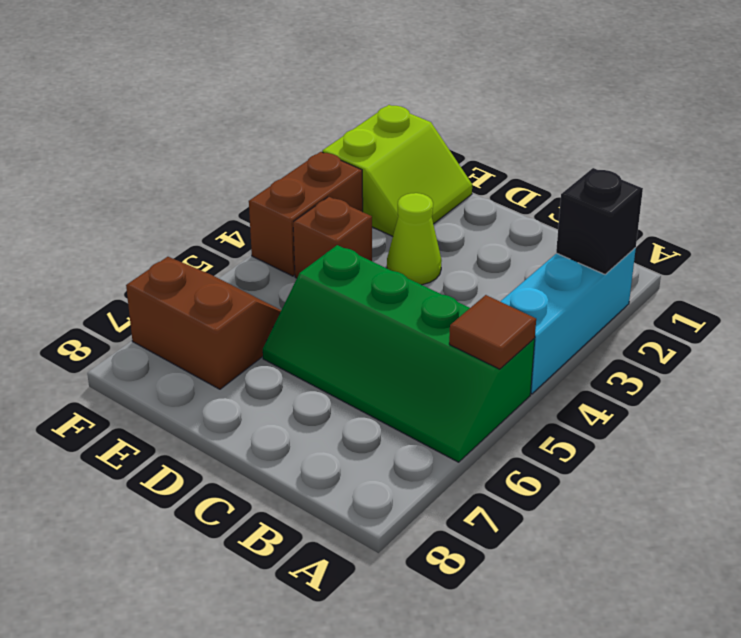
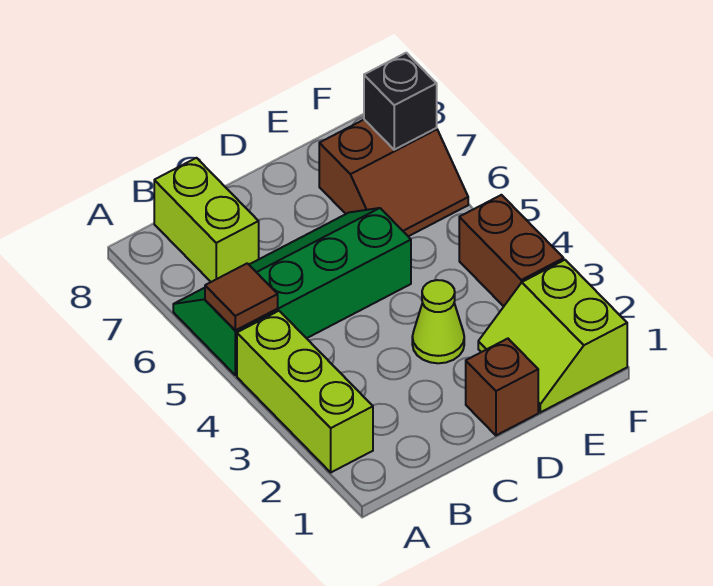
cyan brick A2:A4 level 1 -> lime brick A2:A4 level 1
black brick A2 level 2 -> black brick F7 level 2
none -> lime brick B7:B8 level 1
brown brick E4 level 1 -> brown brick D1 level 1

